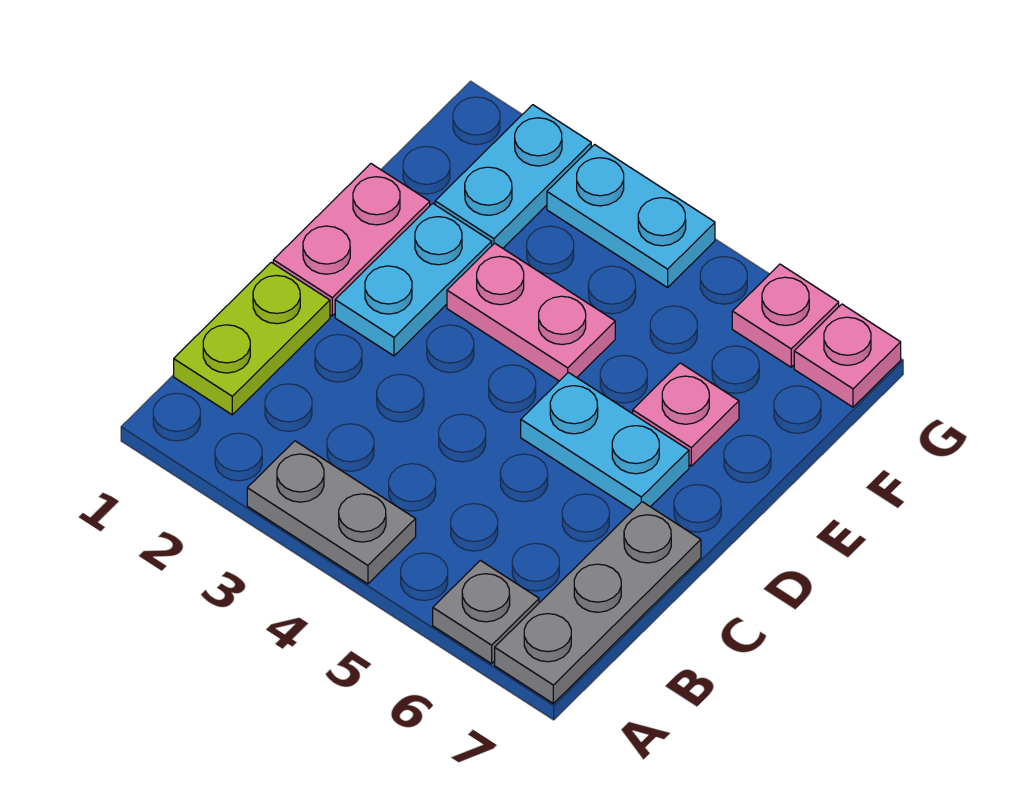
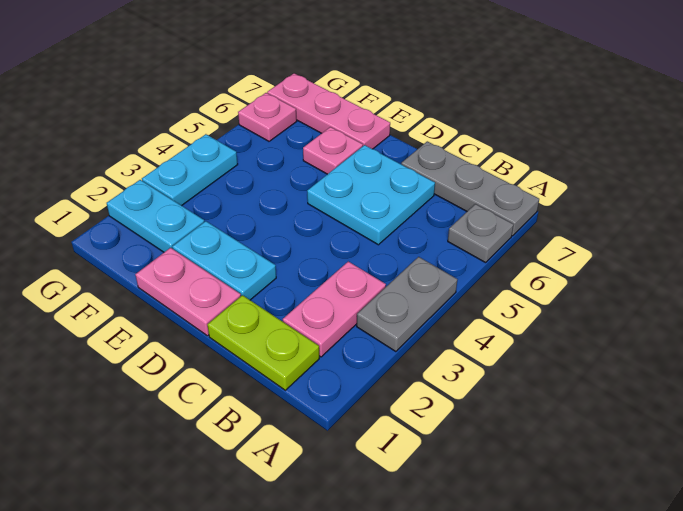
cyan plate D5:D6 level 1 -> cyan plate C5:D6 level 1
pink plate E3:E4 level 1 -> pink plate B2:B3 level 1
pink plate G7 level 1 -> pink plate E7:G7 level 1

